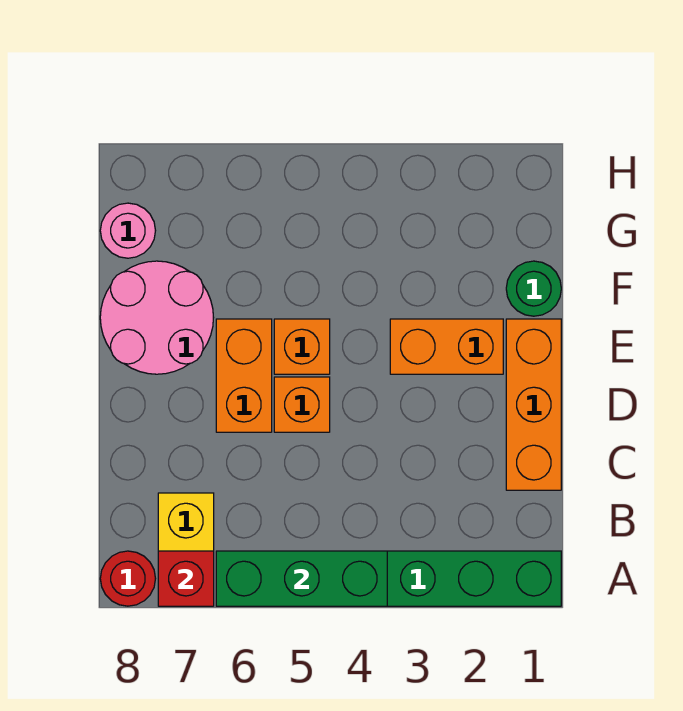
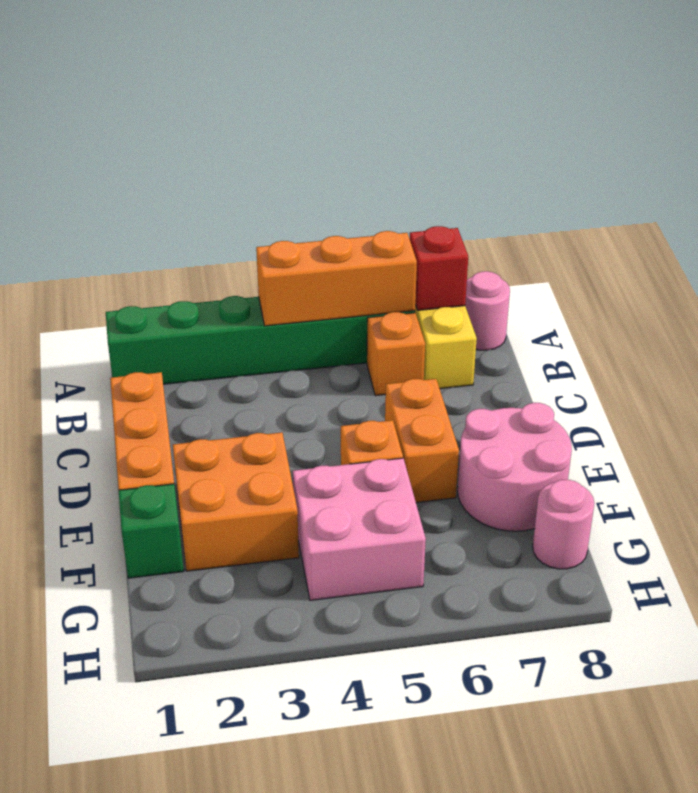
green brick A4:A6 level 2 -> orange brick A4:A6 level 2
red round brick A8 level 1 -> pink round brick A8 level 1
orange brick D5 level 1 -> orange brick B6 level 1
orange brick E2:E3 level 1 -> orange brick E2:F3 level 1
green round brick F1 level 1 -> green brick F1 level 1
none -> pink brick F4:G5 level 1

